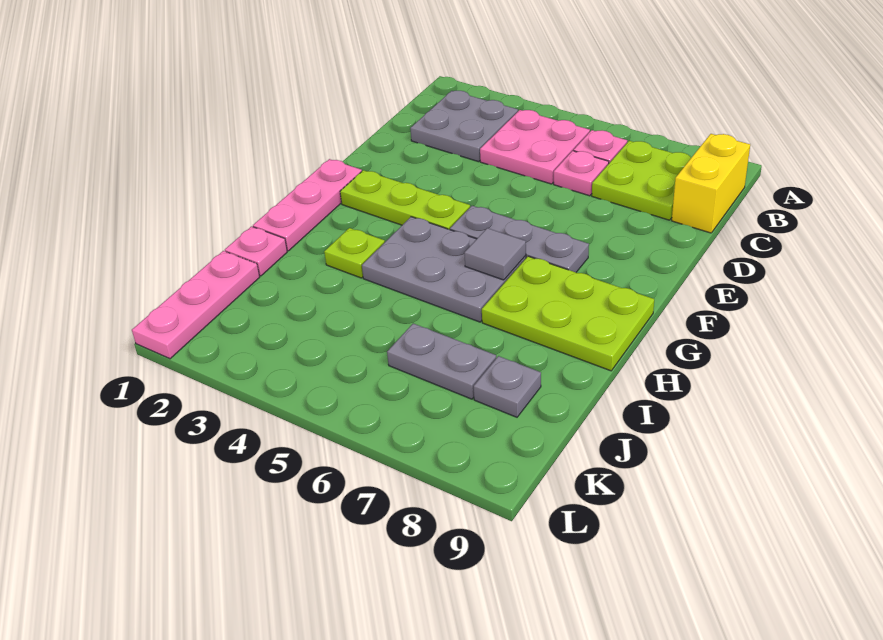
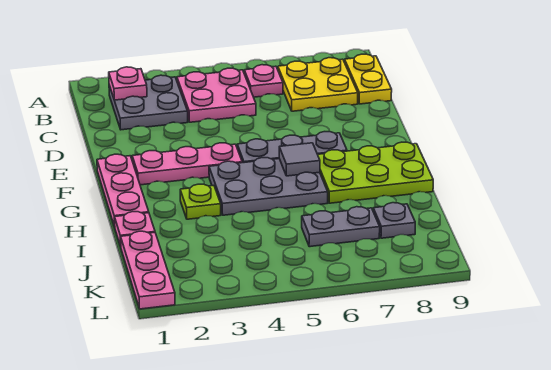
lime plate B7:C8 level 1 -> yellow plate B7:C8 level 1
yellow brick B9:C9 level 1 -> yellow plate B9:C9 level 1
pink plate C6 level 1 -> pink plate B2 level 2
lime plate F2:F4 level 1 -> pink plate F2:F4 level 1

